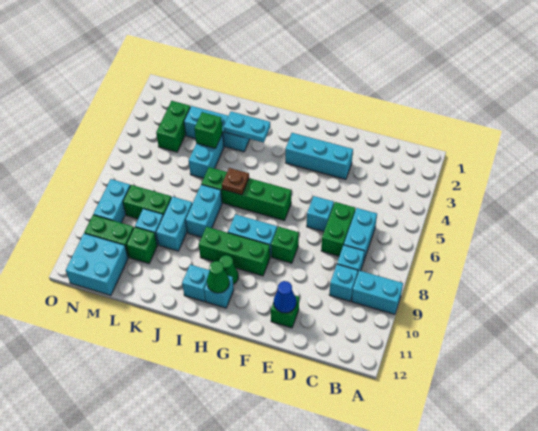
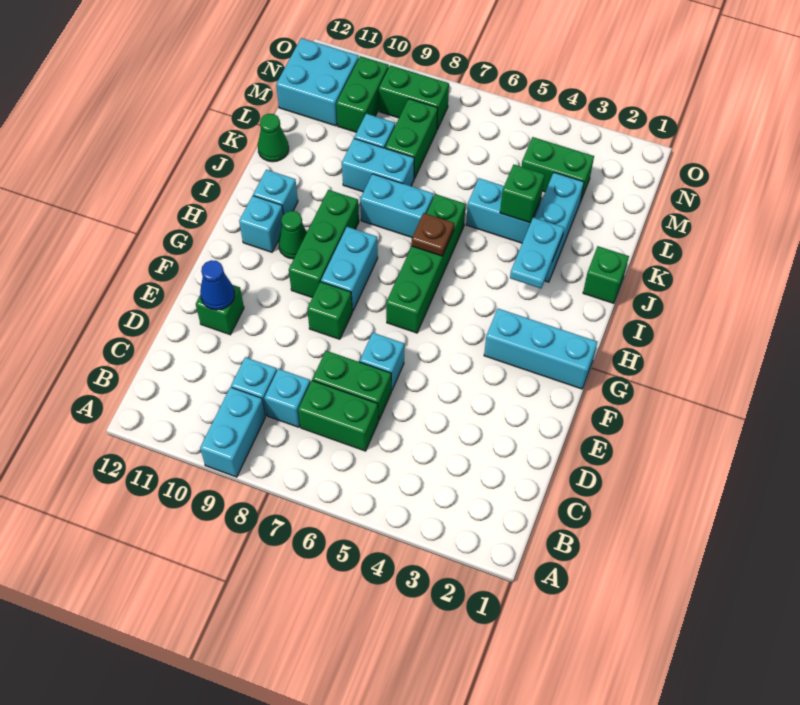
cyan brick C6:C7 level 1 -> green brick C6:C7 level 1
cyan brick E3:G3 level 1 -> cyan brick G1:G3 level 1
green cone H11 level 2 -> green cone K12 level 1
green brick L10 level 1 -> green brick J1 level 1
cyan brick N8:N9 level 1 -> green brick N8:N9 level 1

